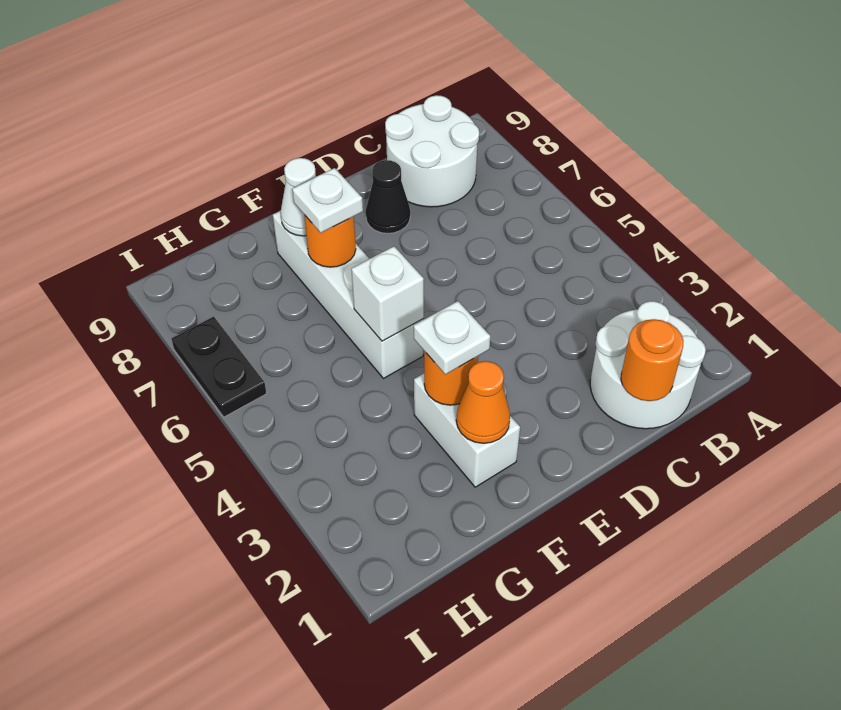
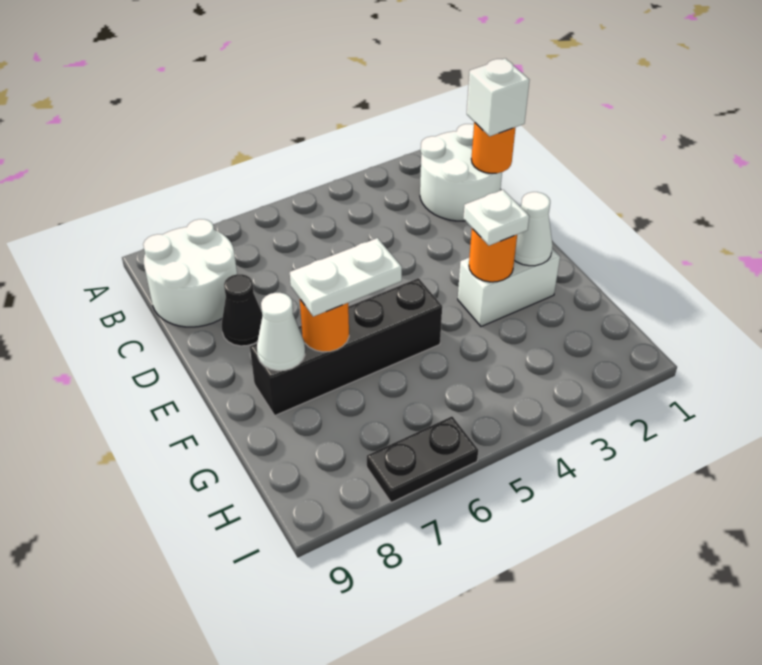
orange cone F2 level 2 -> white cone F2 level 2
white brick F5:F8 level 1 -> black brick F5:F8 level 1
white brick F5 level 2 -> white brick C1 level 3
white plate F7 level 3 -> white plate F6:F7 level 3

